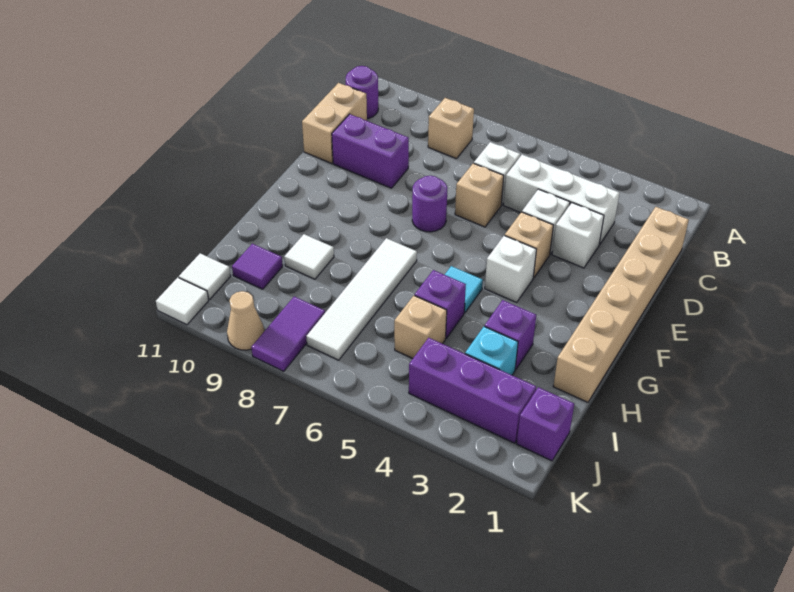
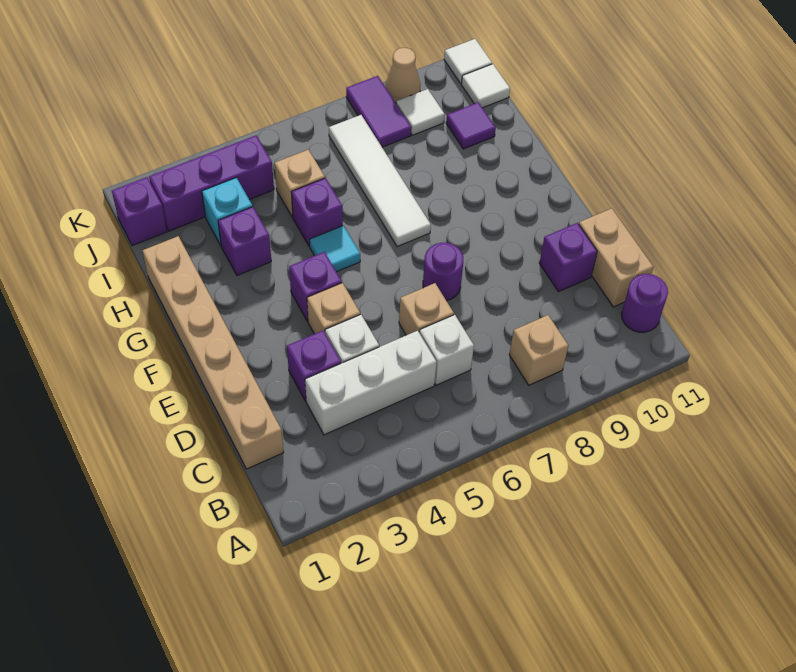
white brick D3 level 1 -> purple brick D3 level 1
purple brick D9:D10 level 1 -> purple brick D10 level 1
white brick F4 level 1 -> purple brick F4 level 1
white tile H9 level 1 -> white tile J9 level 1

